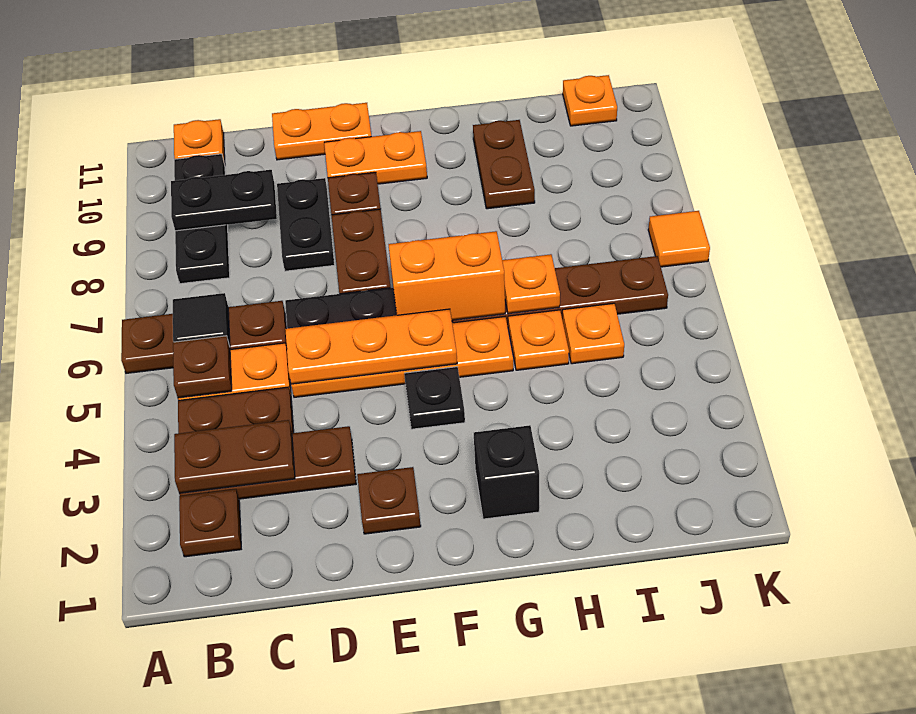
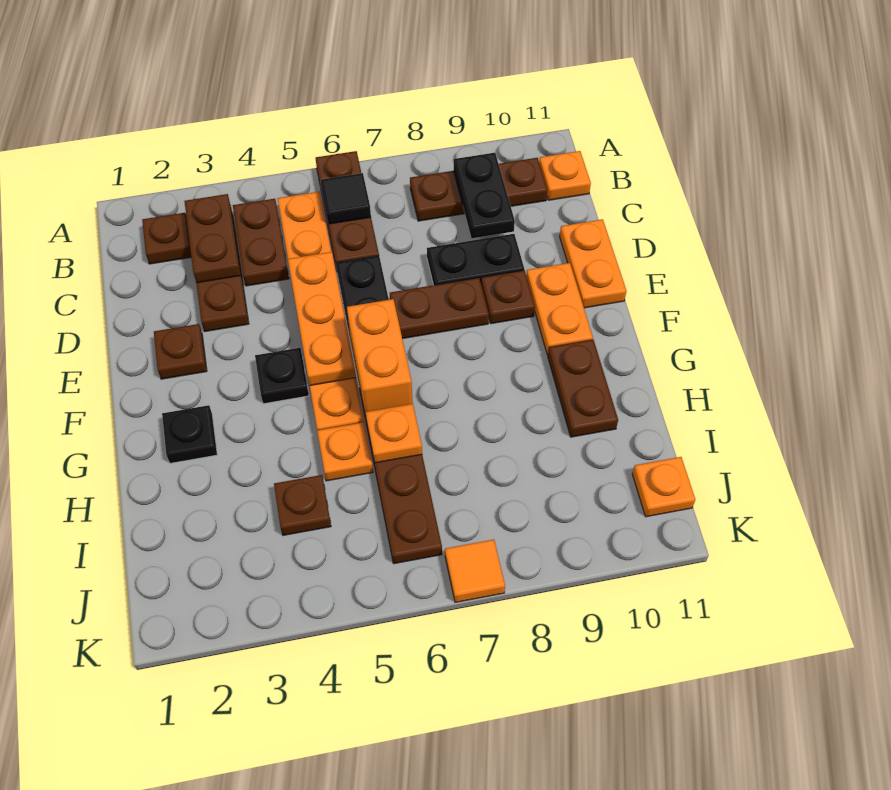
brown plate B5 level 2 -> brown plate I4 level 1
black plate B8:B10 level 1 -> brown plate B8:B10 level 1
black brick G2 level 1 -> black plate G2 level 1
brown plate H9:H10 level 1 -> brown plate G10:H10 level 1
orange plate I5 level 1 -> none

